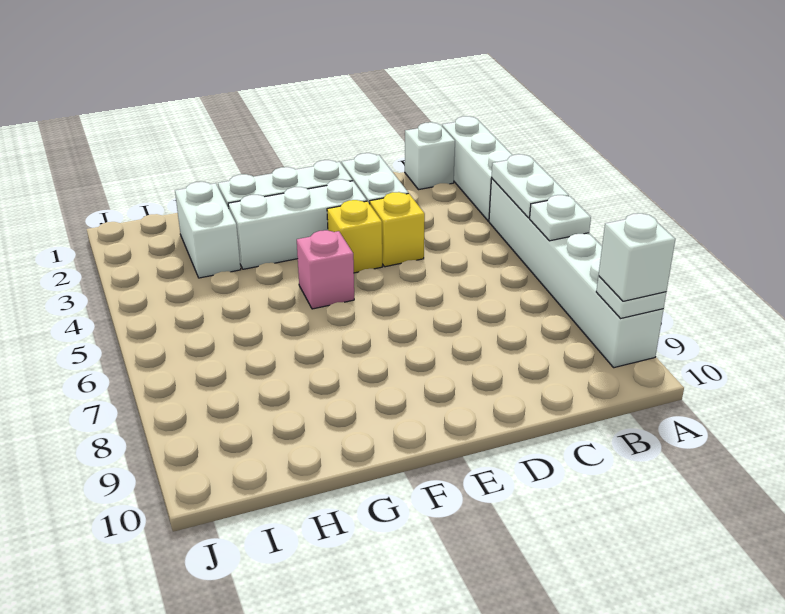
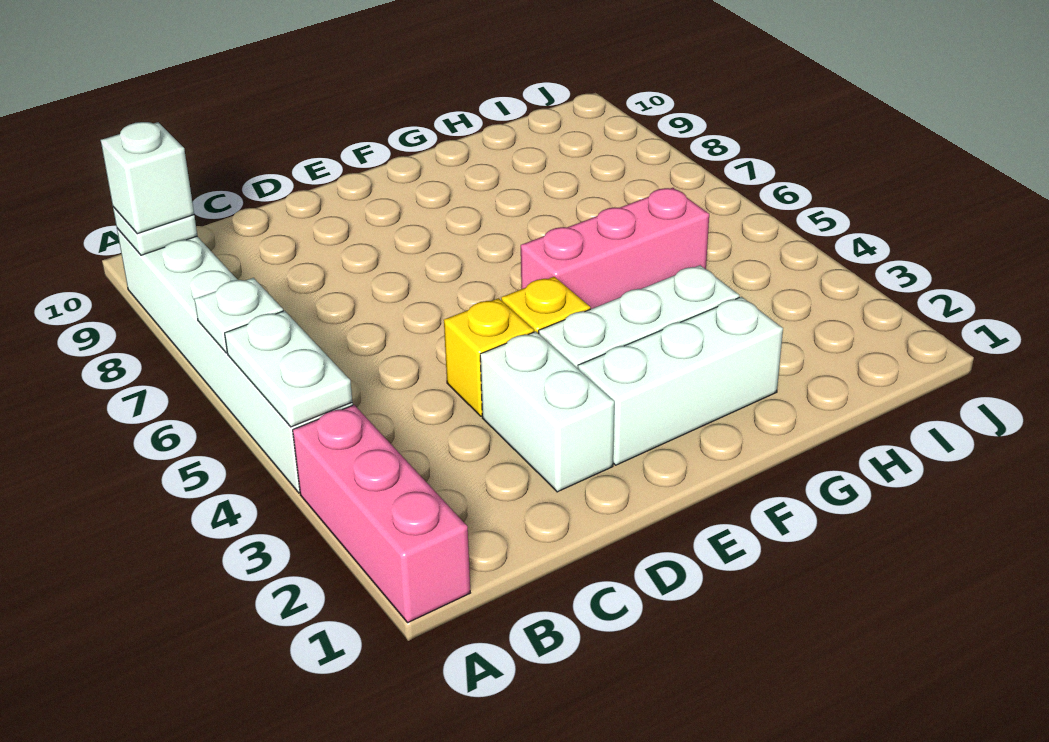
white brick A1:A3 level 1 -> pink brick A1:A3 level 1
white brick B1 level 1 -> none
pink brick F5 level 1 -> pink brick F5:H5 level 1
white brick H2:H3 level 1 -> none

